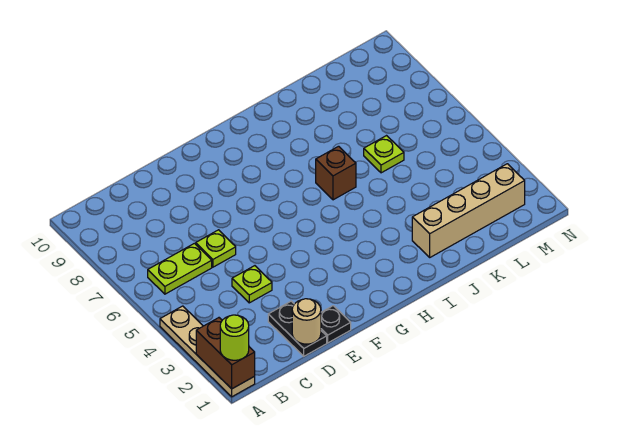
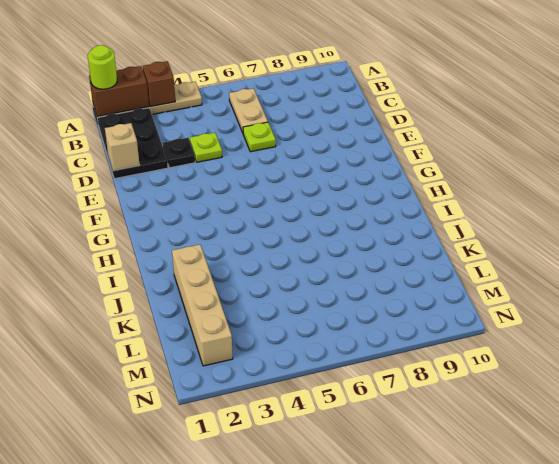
lime plate B6:C6 level 1 -> tan plate B6:C6 level 1
black plate D1:D2 level 1 -> black plate B1:D2 level 1
tan round brick D1 level 2 -> tan brick D1 level 2
black plate E1 level 1 -> black plate D3 level 1
brown brick I6 level 1 -> brown brick A3 level 2
lime plate K6 level 1 -> none

